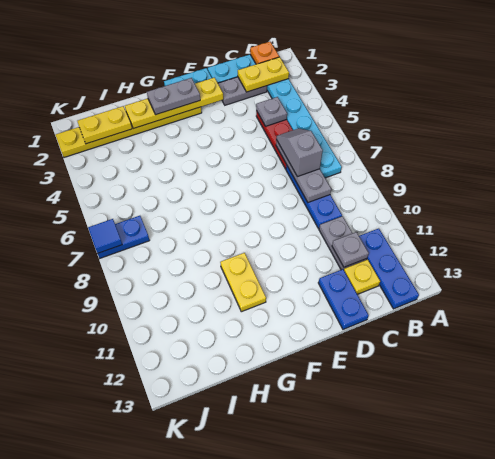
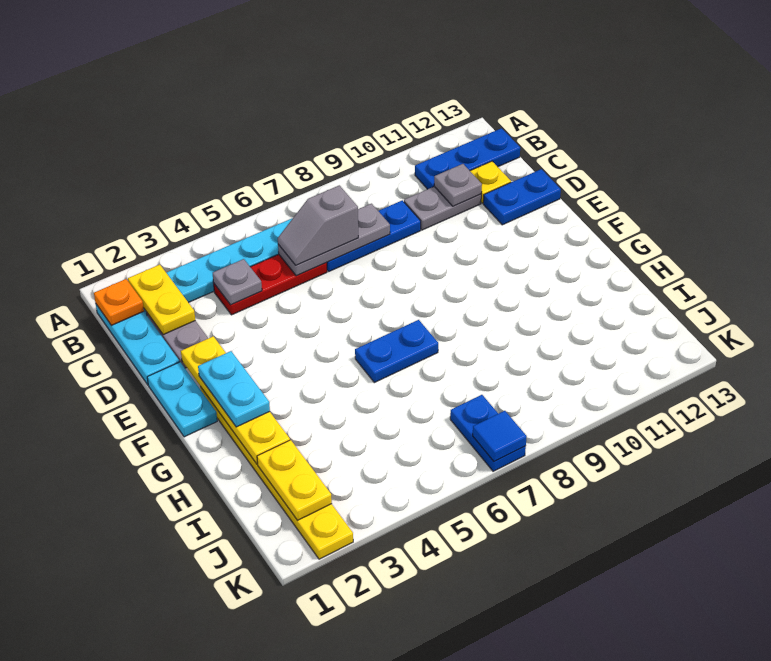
grey plate F2:G2 level 3 -> cyan plate F2:G2 level 3
none -> blue plate G6:G7 level 1
yellow plate G10:G11 level 1 -> none

